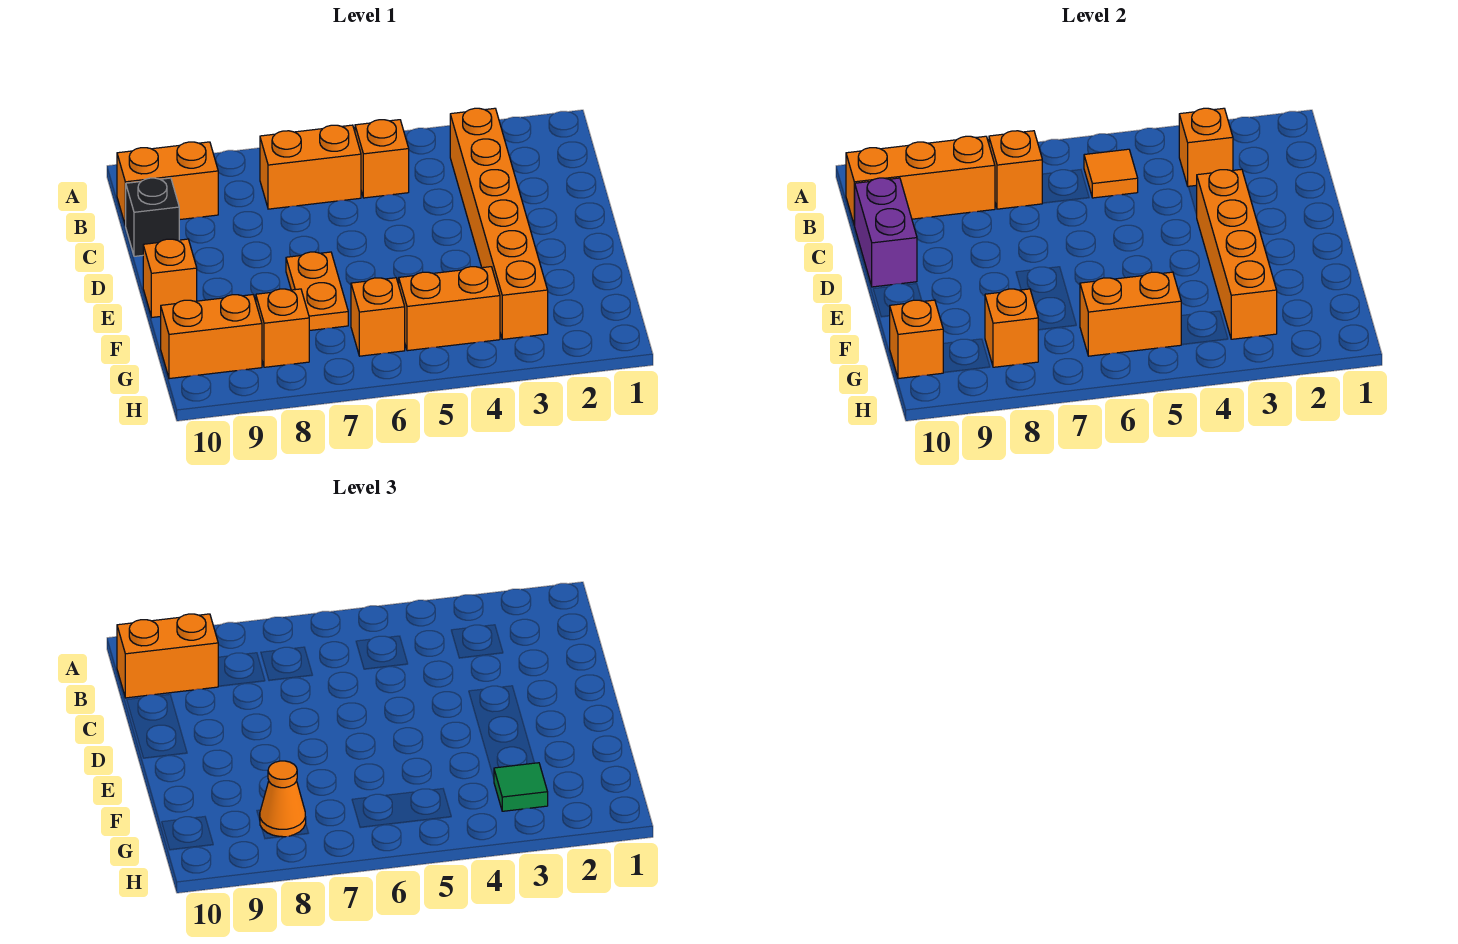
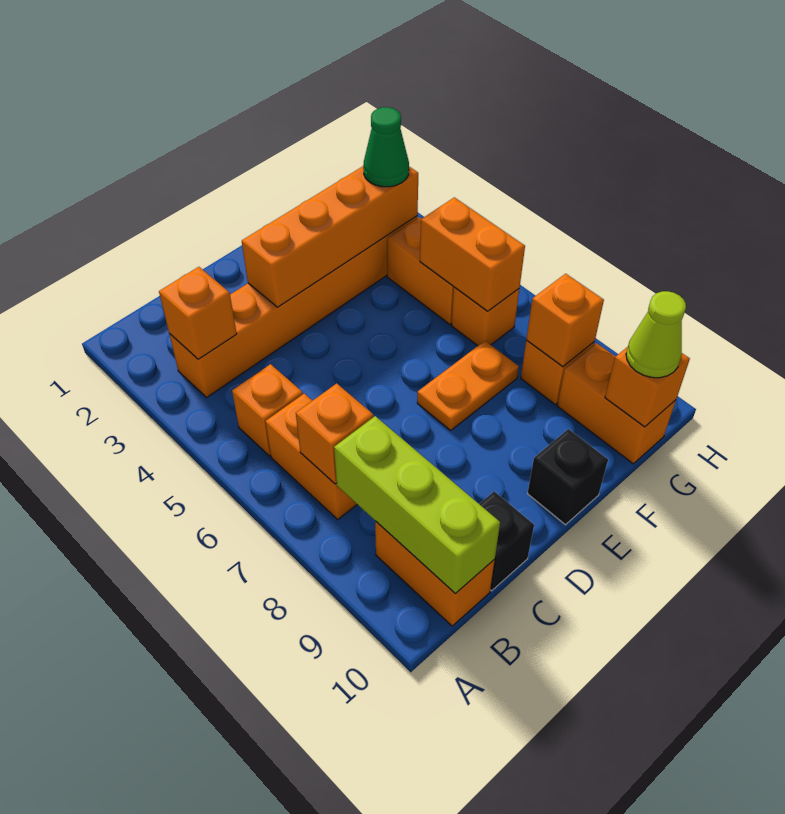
orange tile B5 level 2 -> none
orange brick B8:B10 level 2 -> lime brick B8:B10 level 2
orange brick B9:B10 level 3 -> none
purple brick C10:D10 level 2 -> none
orange brick E10 level 1 -> black brick E10 level 1
green tile G3 level 3 -> green cone G3 level 3
orange cone G8 level 3 -> none
none -> lime cone G10 level 3

